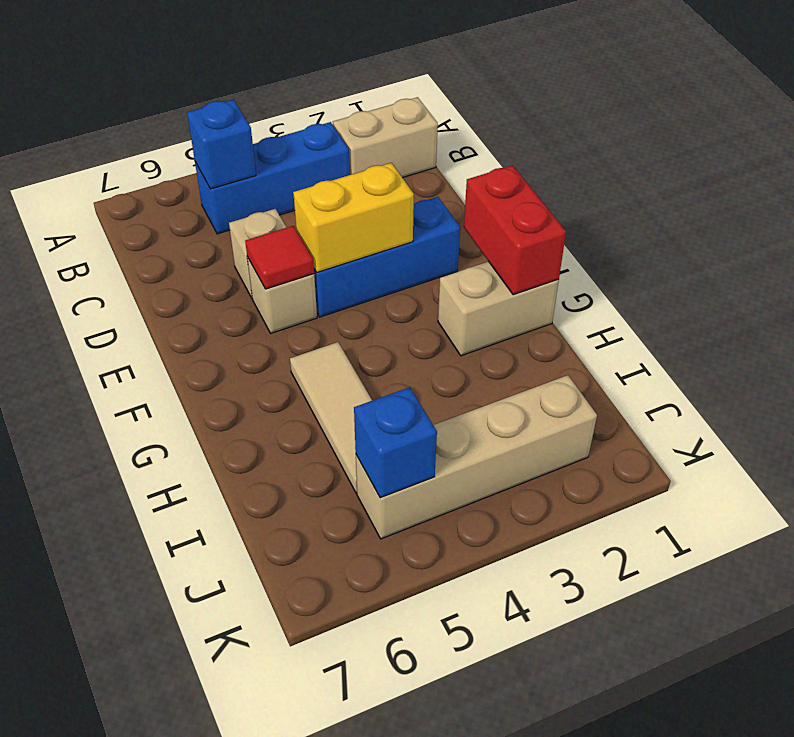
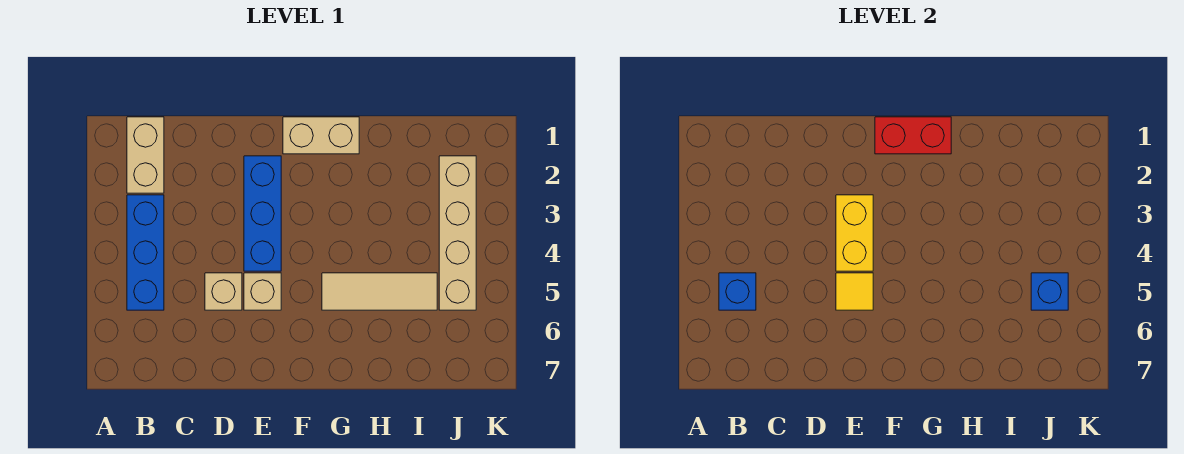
red tile E5 level 2 -> yellow tile E5 level 2
tan brick G1:G2 level 1 -> tan brick F1:G1 level 1

